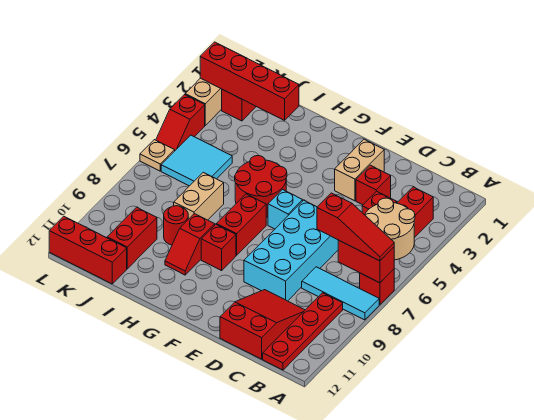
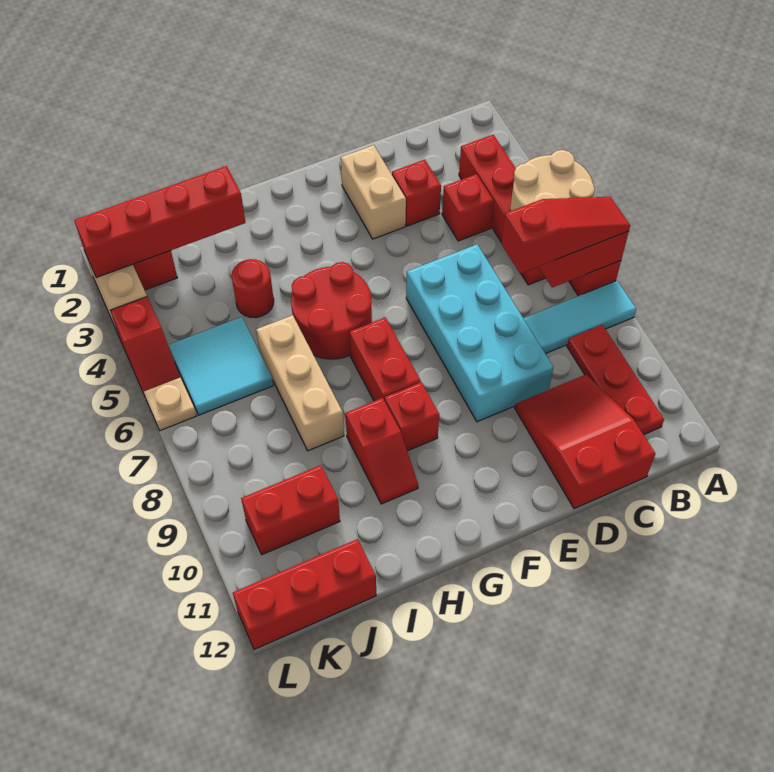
red plate B9:B12 level 1 -> red plate B9:B11 level 1
cyan brick F6 level 1 -> none
tan brick I7:I8 level 1 -> tan brick I6:I8 level 1
red round brick I9 level 1 -> red round brick I4 level 1
red brick J10:J11 level 1 -> red brick J10:K10 level 1

